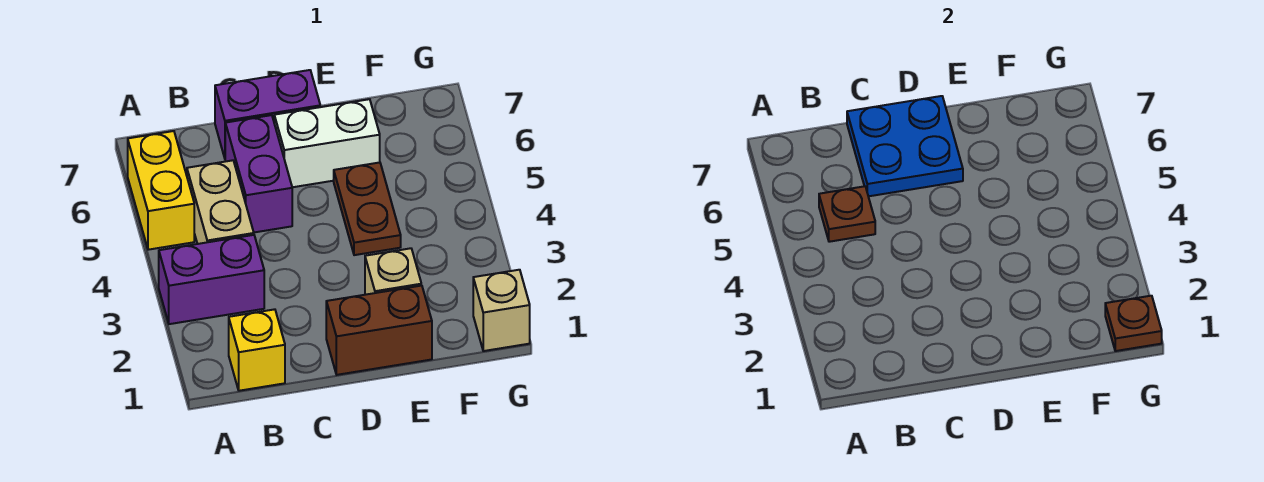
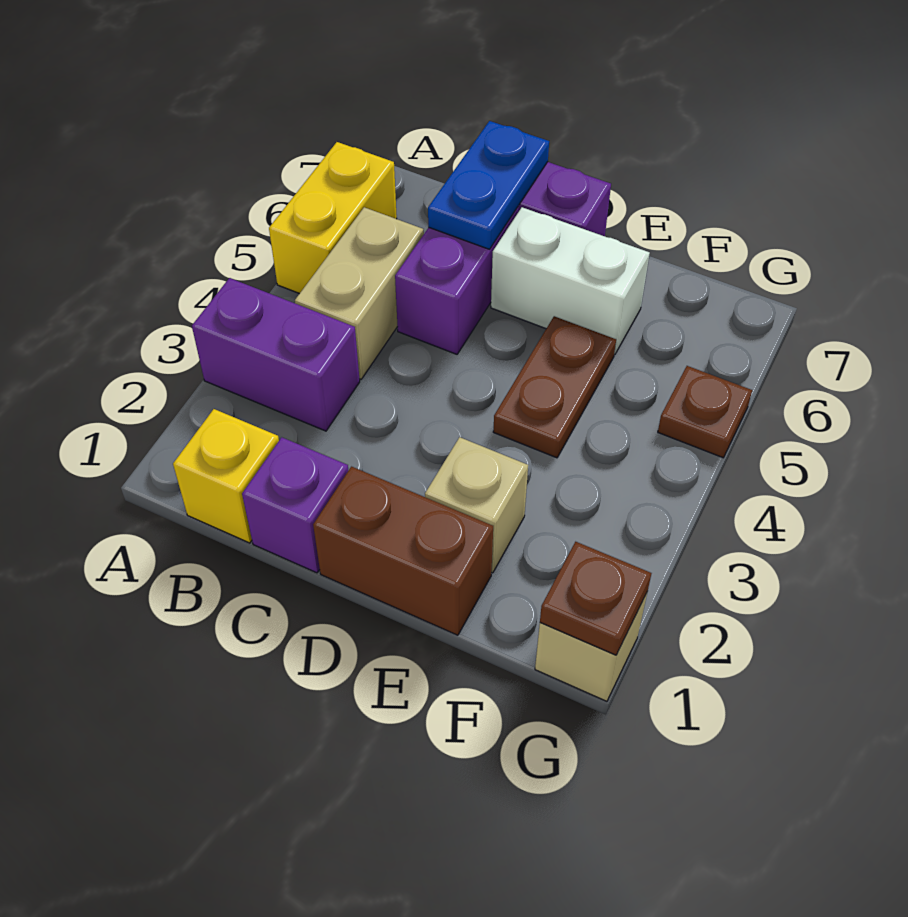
brown plate B5 level 2 -> brown plate G5 level 1
none -> purple brick C1 level 1
blue plate C6:D7 level 2 -> blue plate C6:C7 level 2

